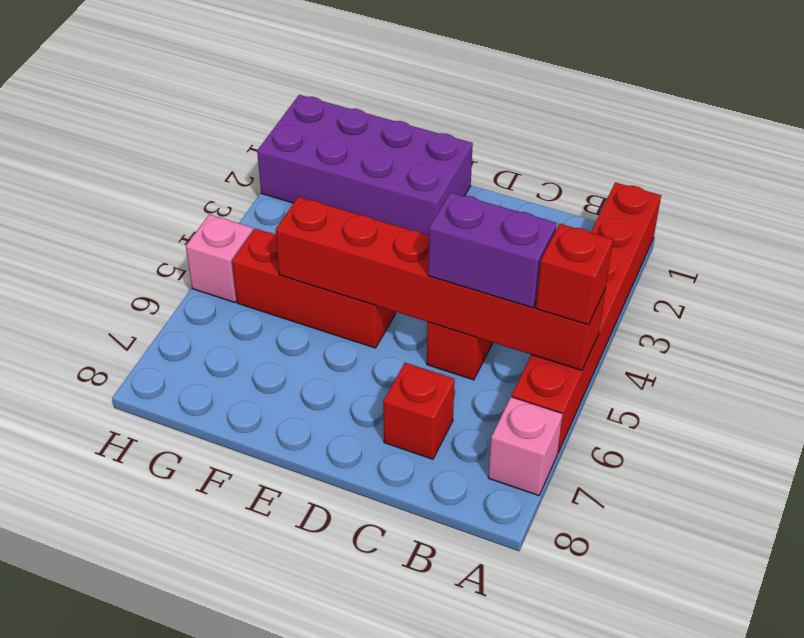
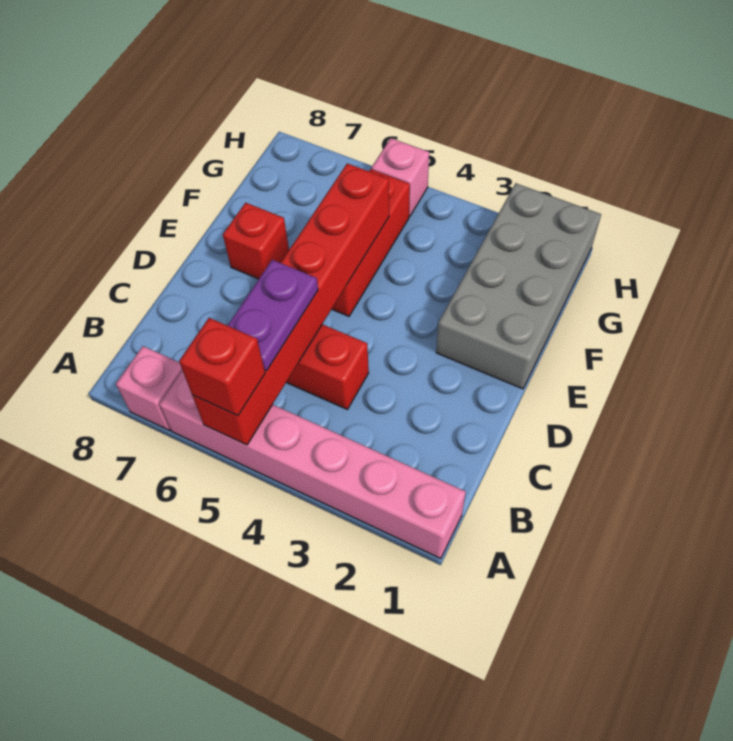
red brick A1:A6 level 1 -> pink brick A1:A6 level 1
purple brick B5:C5 level 3 -> purple plate B5:C5 level 3
red brick C7 level 1 -> red brick E7 level 1
purple brick E1:H2 level 1 -> grey brick E1:H2 level 1

